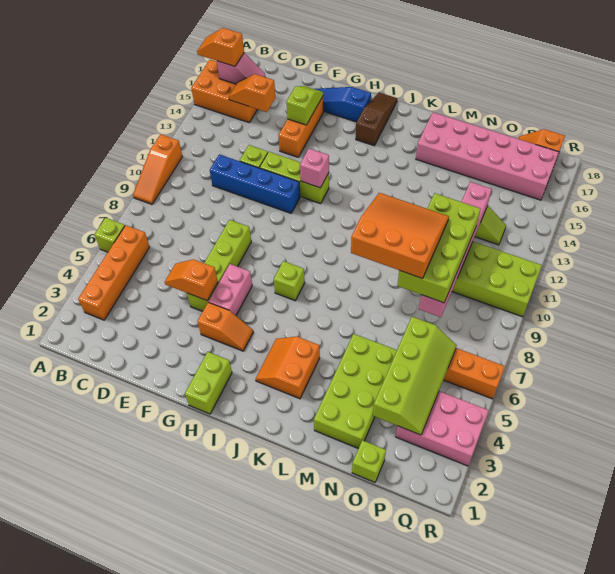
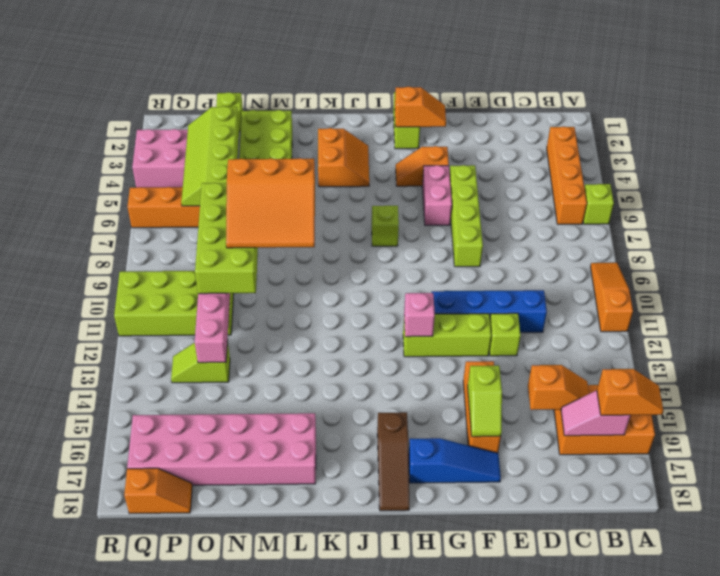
orange slope E5:F5 level 2 top F -> orange slope G2:H2 level 2 top H

